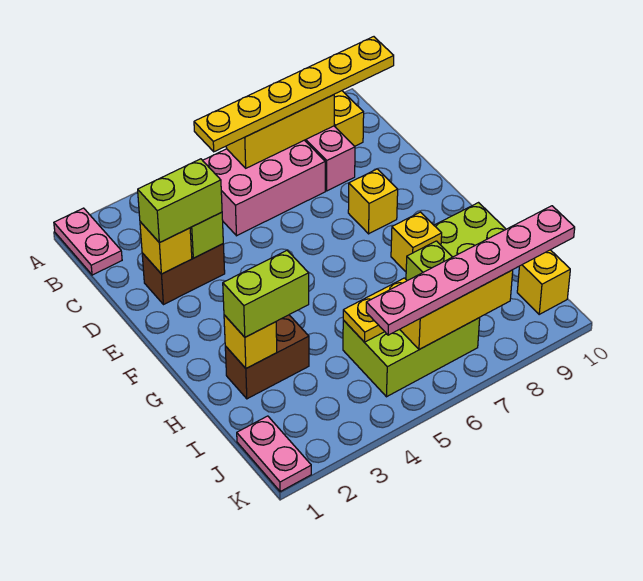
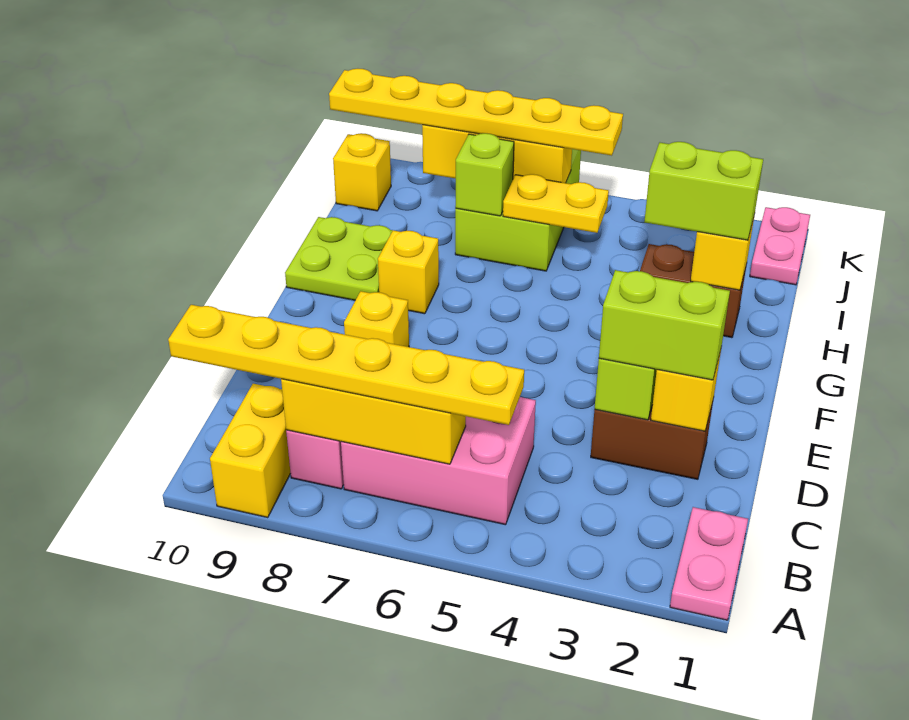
lime brick I5:J7 level 1 -> lime brick I6:K7 level 1
pink plate J5:J10 level 3 -> yellow plate J5:J10 level 3

